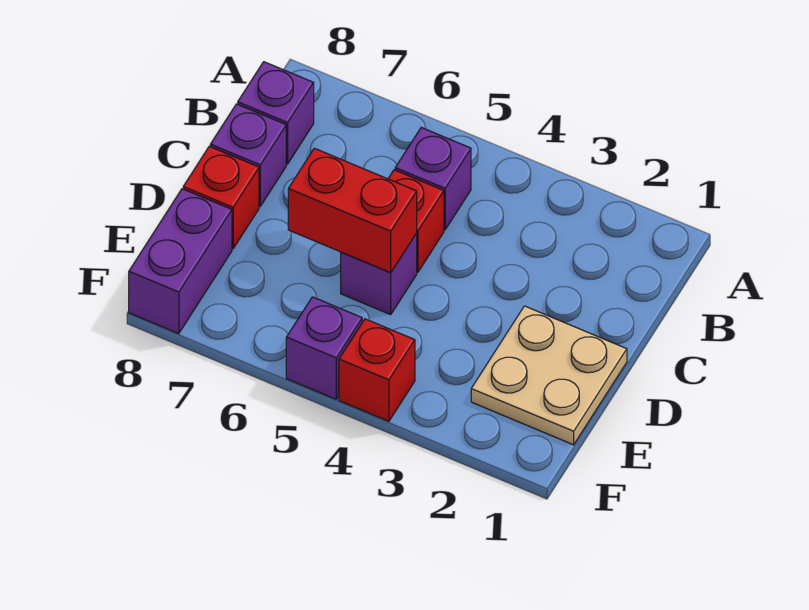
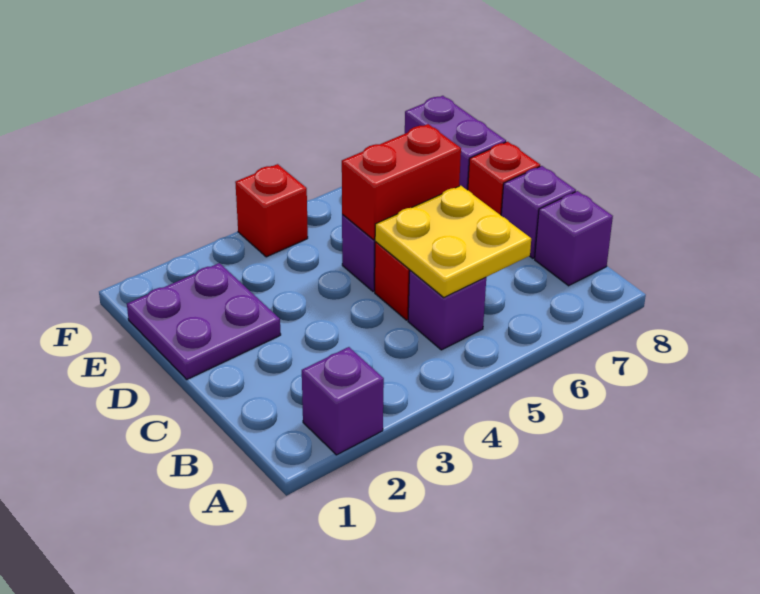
none -> yellow plate B5:C6 level 2
tan plate D1:E2 level 1 -> purple plate D1:E2 level 1
purple brick F5 level 1 -> purple brick A2 level 1

